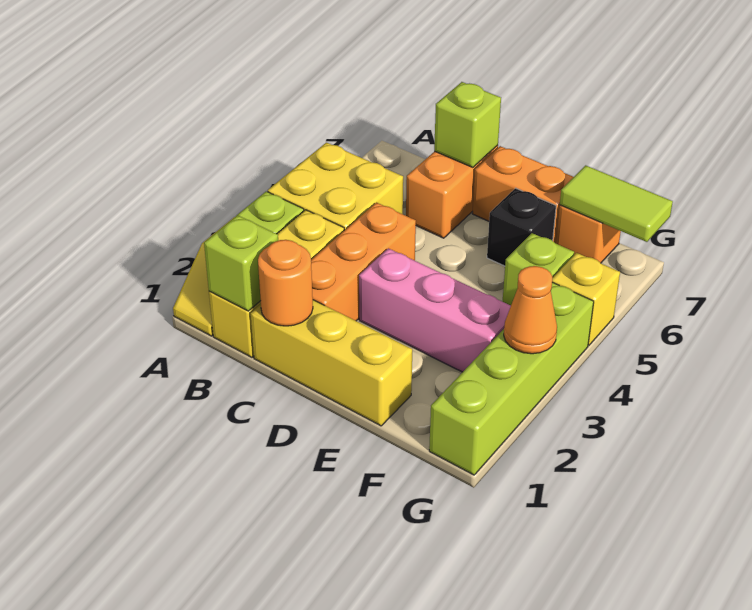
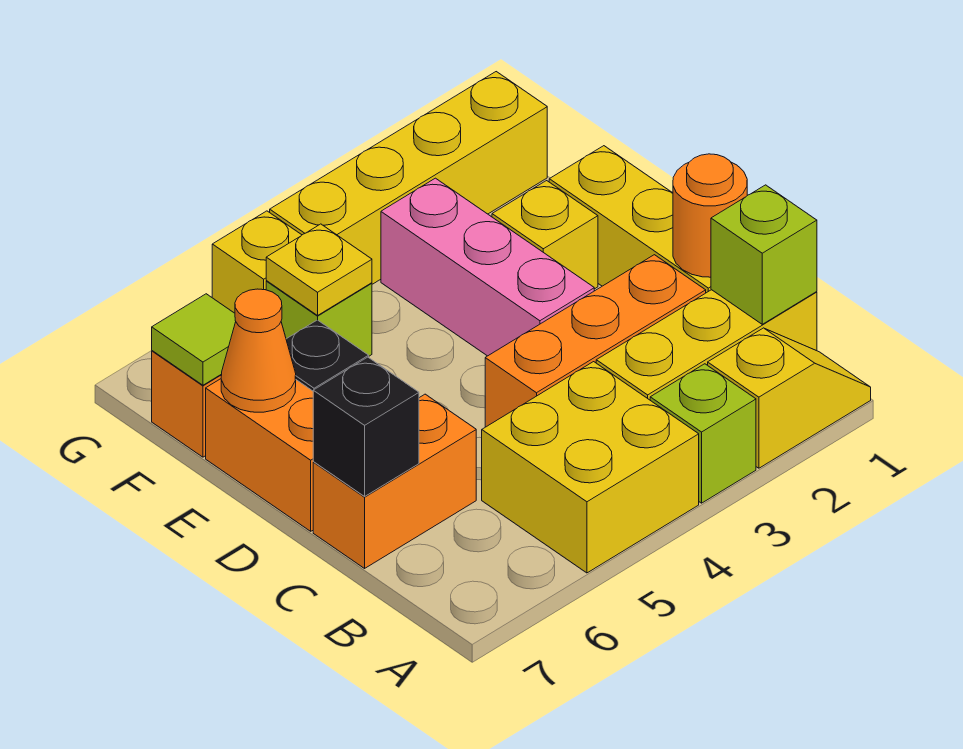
lime brick C7 level 2 -> black brick C7 level 2
none -> yellow brick E2 level 1
none -> yellow plate F5 level 2
lime tile F7:G7 level 2 -> lime tile F7 level 2
lime brick G1:G4 level 1 -> yellow brick G1:G4 level 1
orange cone G3 level 2 -> orange cone E7 level 2

